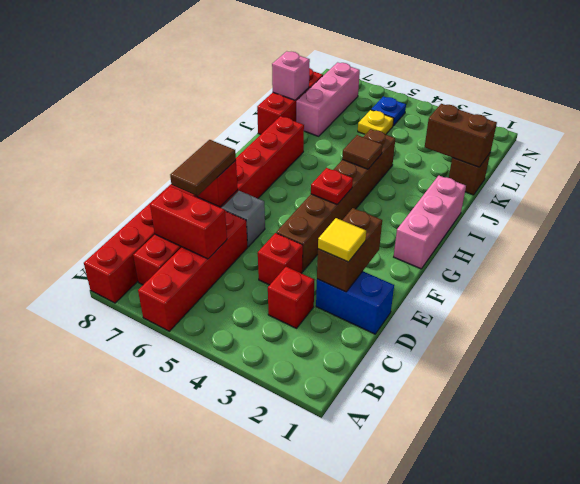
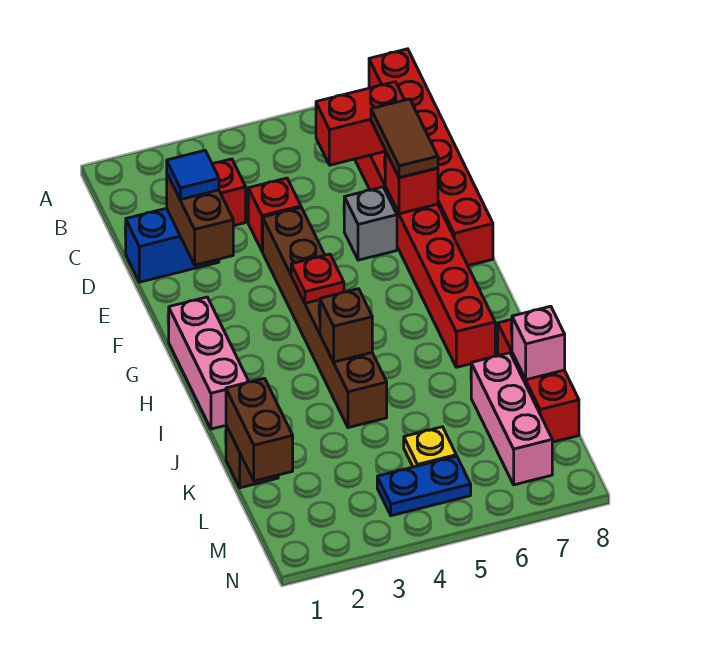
red brick A6:D6 level 1 -> none
yellow tile D2 level 3 -> blue tile D2 level 3
brown tile I4 level 2 -> brown brick I4 level 2
brown brick K1:K2 level 2 -> brown brick K1:L1 level 2
blue plate M5 level 1 -> blue plate M4:M5 level 1

